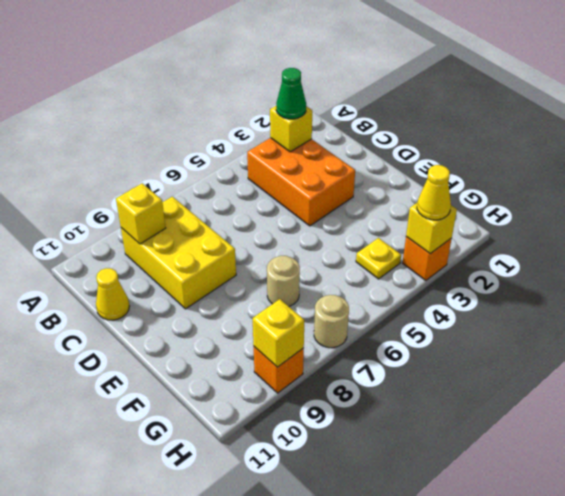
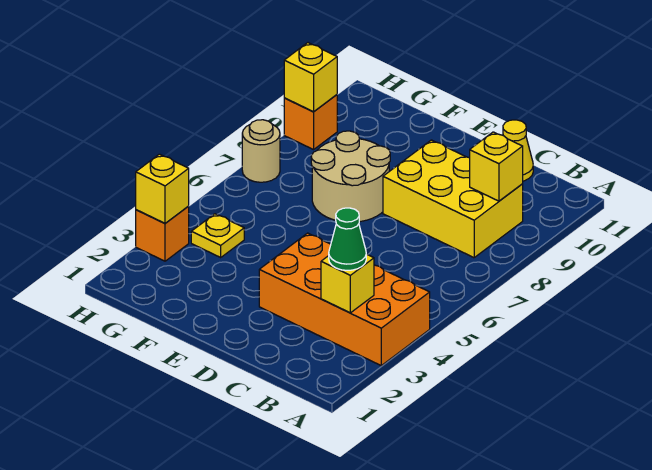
orange brick B3:D4 level 1 -> orange brick A3:D4 level 1
tan round brick F7 level 1 -> tan round brick E7:F8 level 1
yellow cone H3 level 3 -> none

